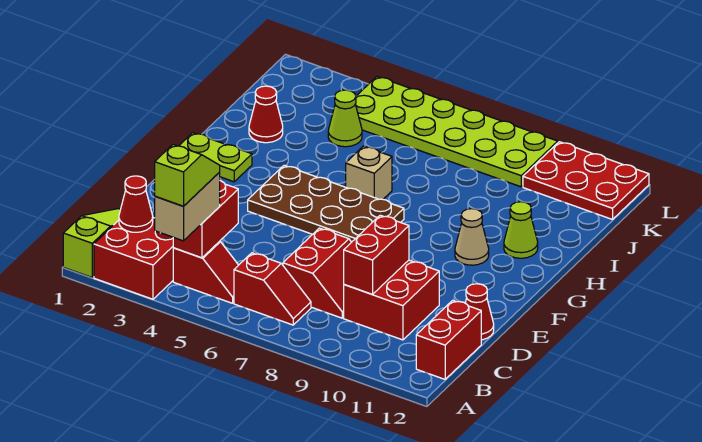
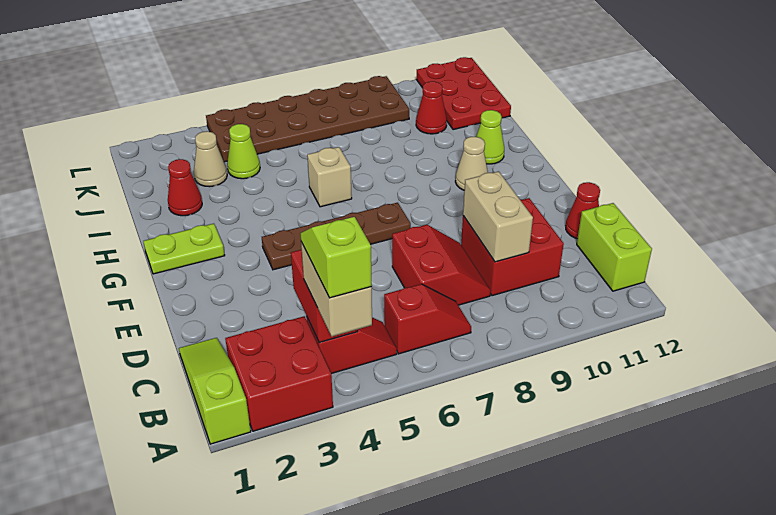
red cone B2 level 2 -> red cone J10 level 1
red brick B12:C12 level 1 -> lime brick B12:C12 level 1
red brick C9:D9 level 2 -> tan brick C9:D9 level 2
brown plate F4:G7 level 1 -> brown plate F4:F7 level 1
none -> tan cone J3 level 1
lime plate K4:L9 level 1 -> brown plate K4:L9 level 1
red plate K10:L12 level 1 -> red plate J11:L12 level 1

